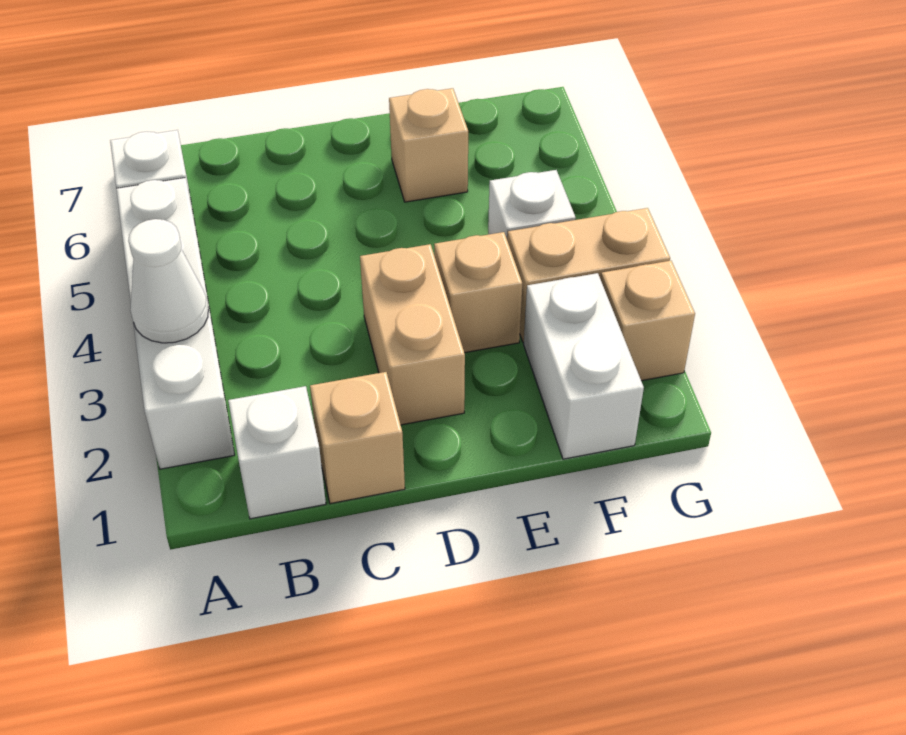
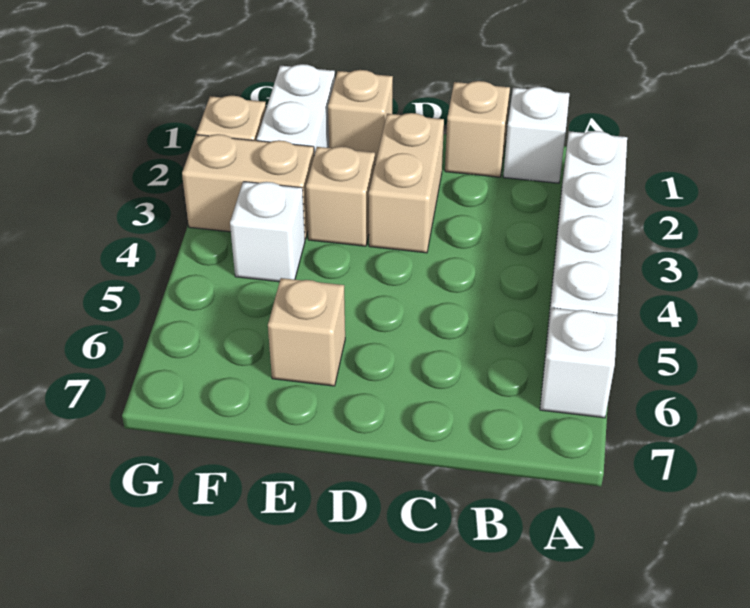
white cone A3 level 2 -> none
none -> tan brick E1 level 1

